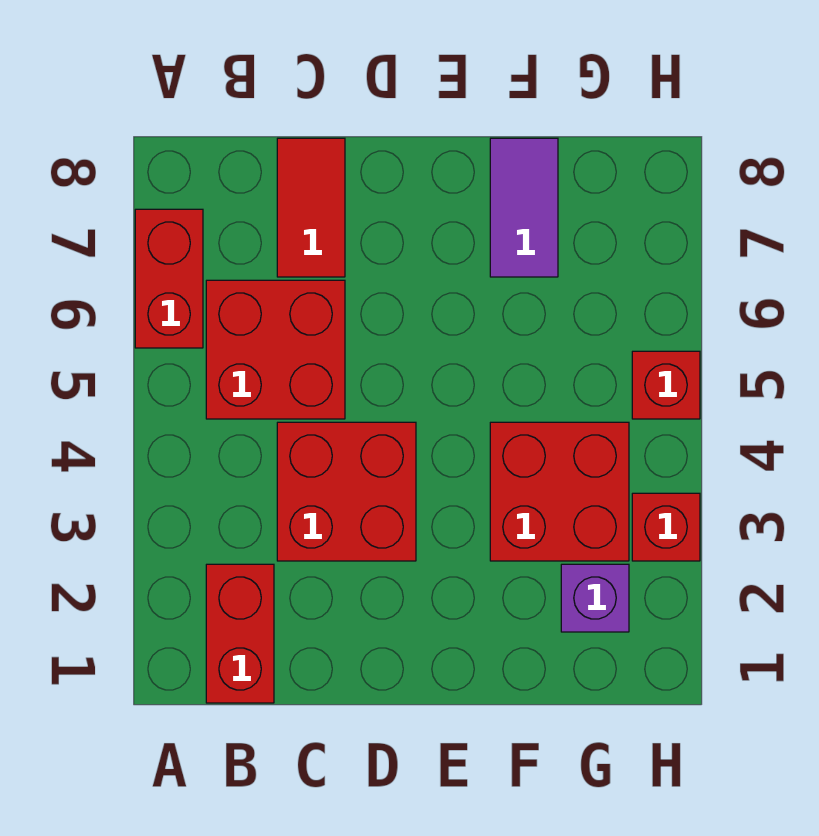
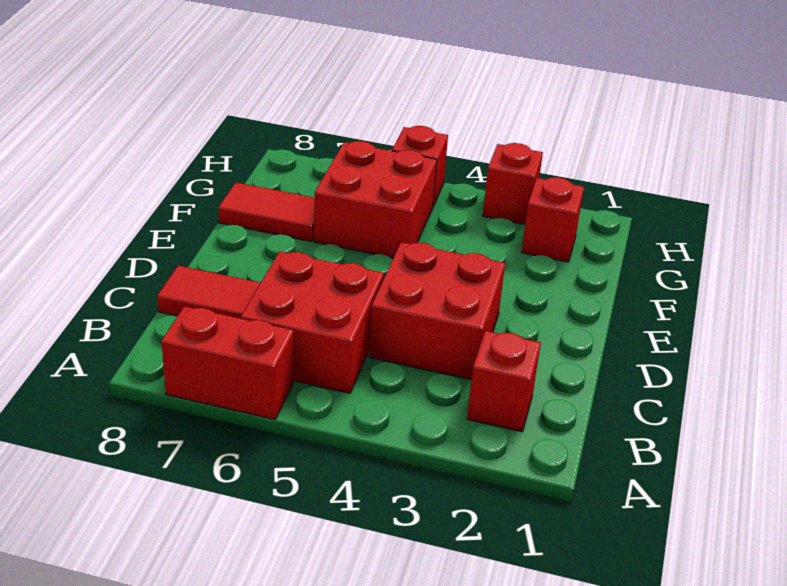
red brick B1:B2 level 1 -> red brick B2 level 1
red brick F3:G4 level 1 -> red brick F5:G6 level 1
purple tile F7:F8 level 1 -> red tile F7:F8 level 1
purple brick G2 level 1 -> red brick G2 level 1

